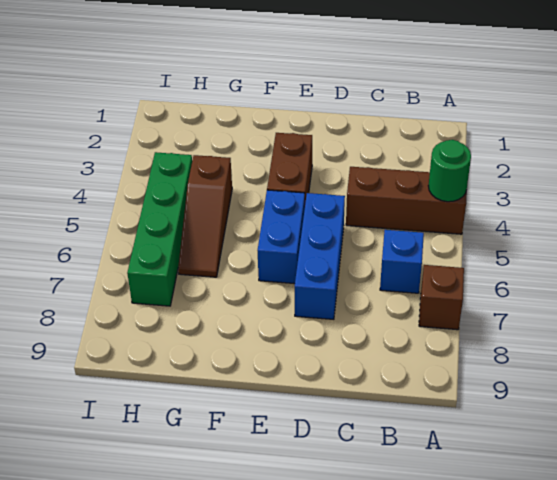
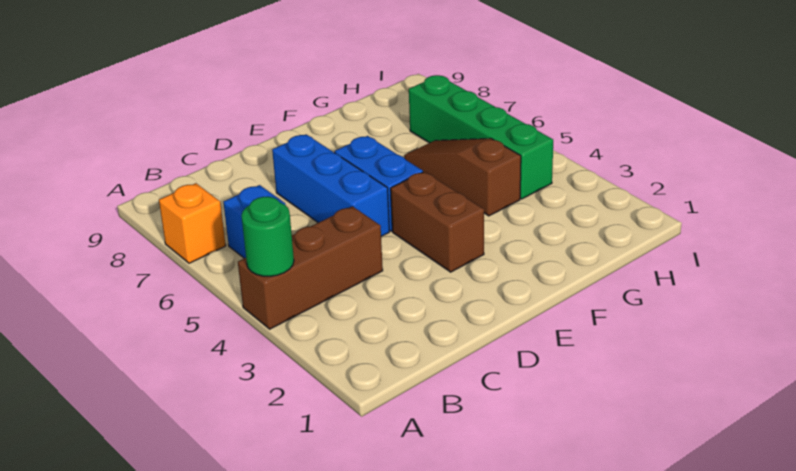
brown brick A7 level 1 -> orange brick A7 level 1

